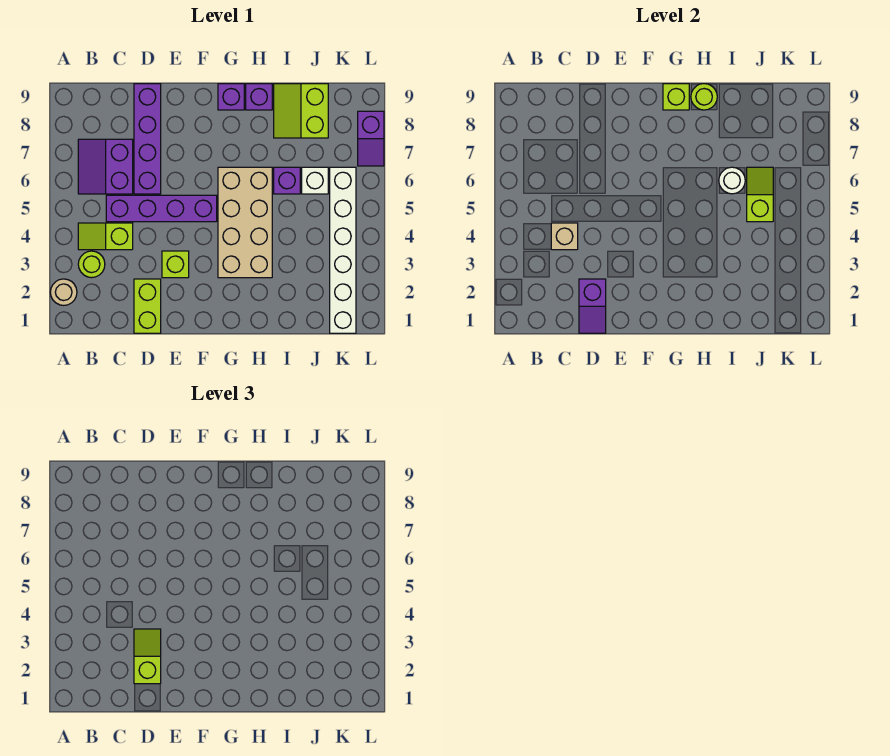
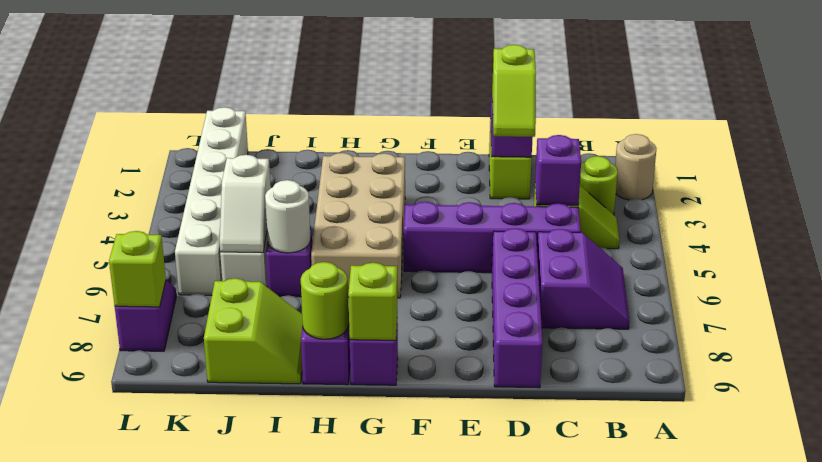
tan brick C4 level 2 -> purple brick C4 level 2
lime brick E3 level 1 -> lime brick L8 level 2
lime slope J5:J6 level 2 top 5 -> white slope J5:J6 level 2 top 5

